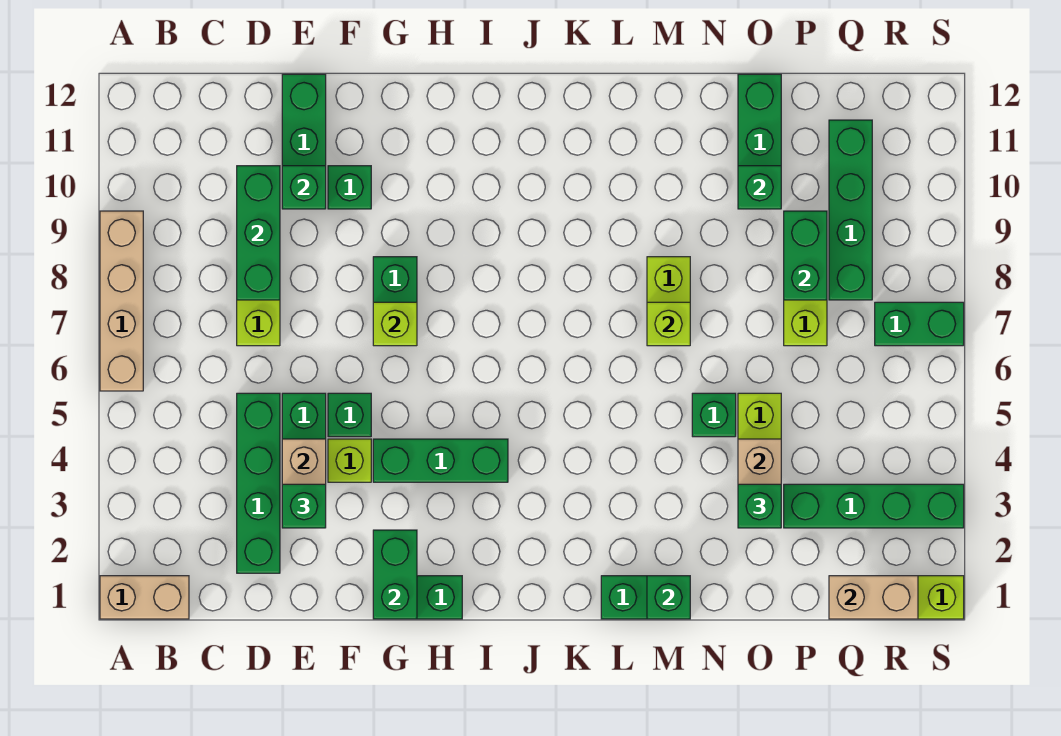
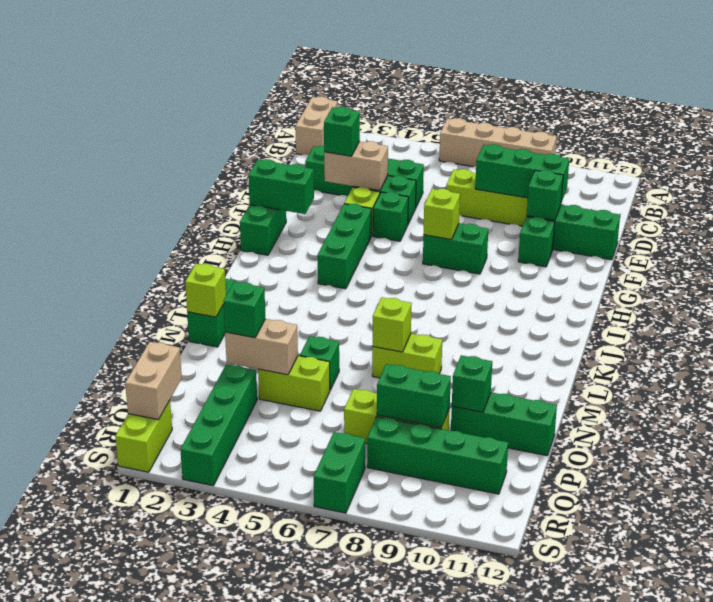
green brick M1 level 2 -> lime brick M1 level 2

